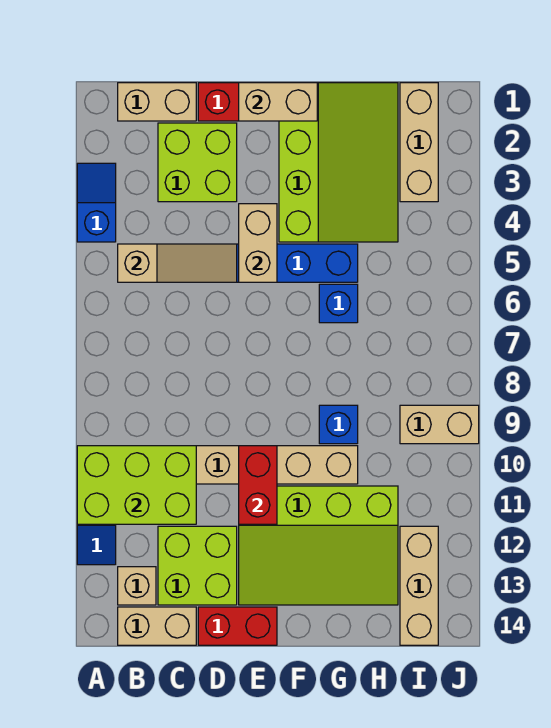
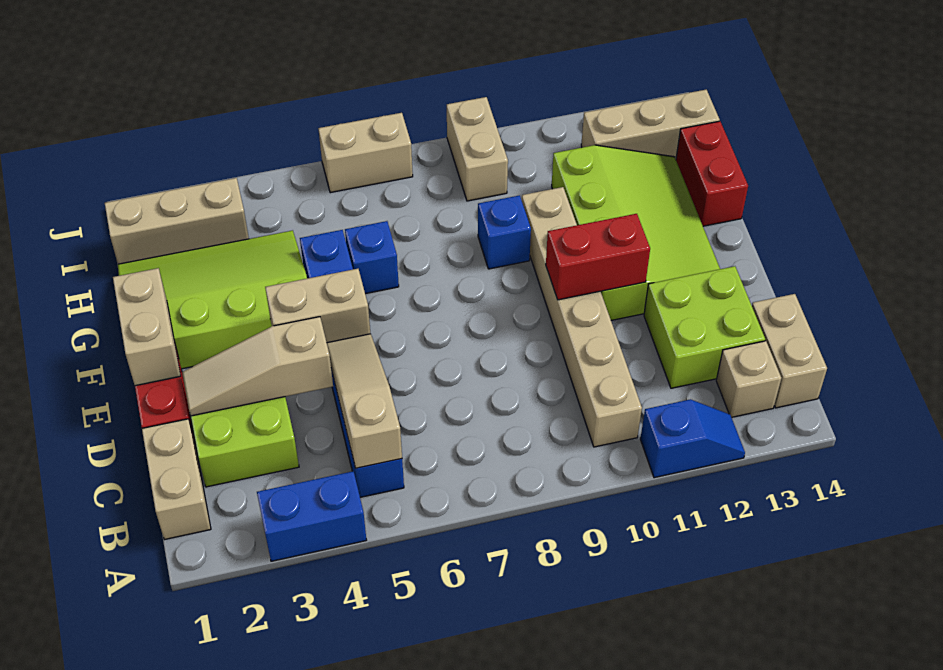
blue slope A3:A4 level 1 top 4 -> blue brick A3:A4 level 1
lime brick A10:C11 level 2 -> none
none -> tan slope D2:D4 level 2 top 4
red brick D14:E14 level 1 -> red brick G14:H14 level 1
none -> tan brick J6:J7 level 1

